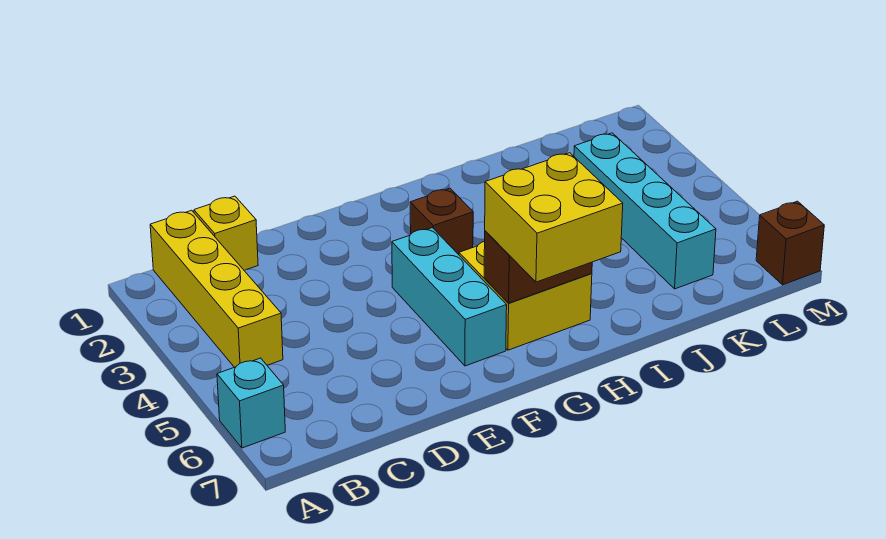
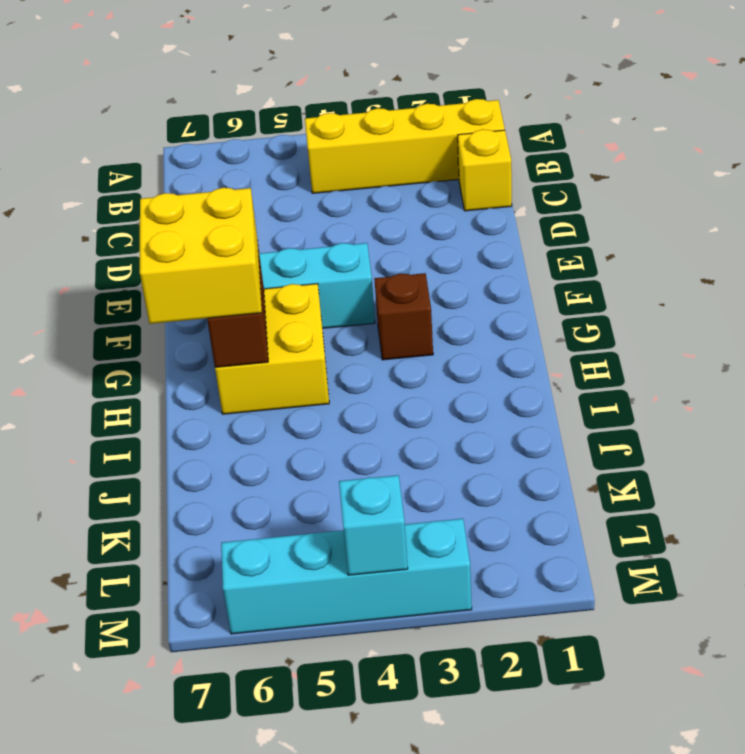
cyan brick A6 level 1 -> cyan brick M4 level 2
cyan brick K3:K6 level 1 -> cyan brick M3:M6 level 1
brown brick M7 level 1 -> none

